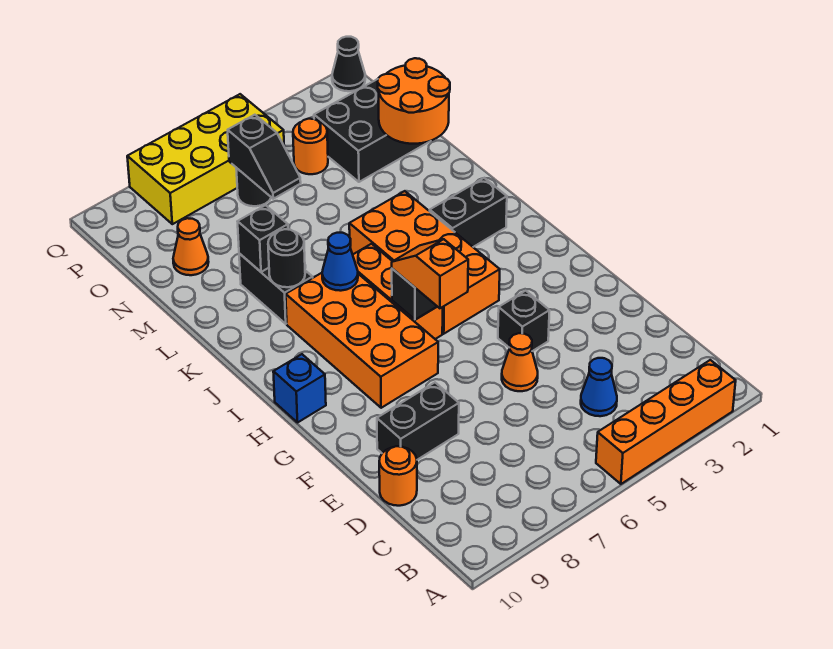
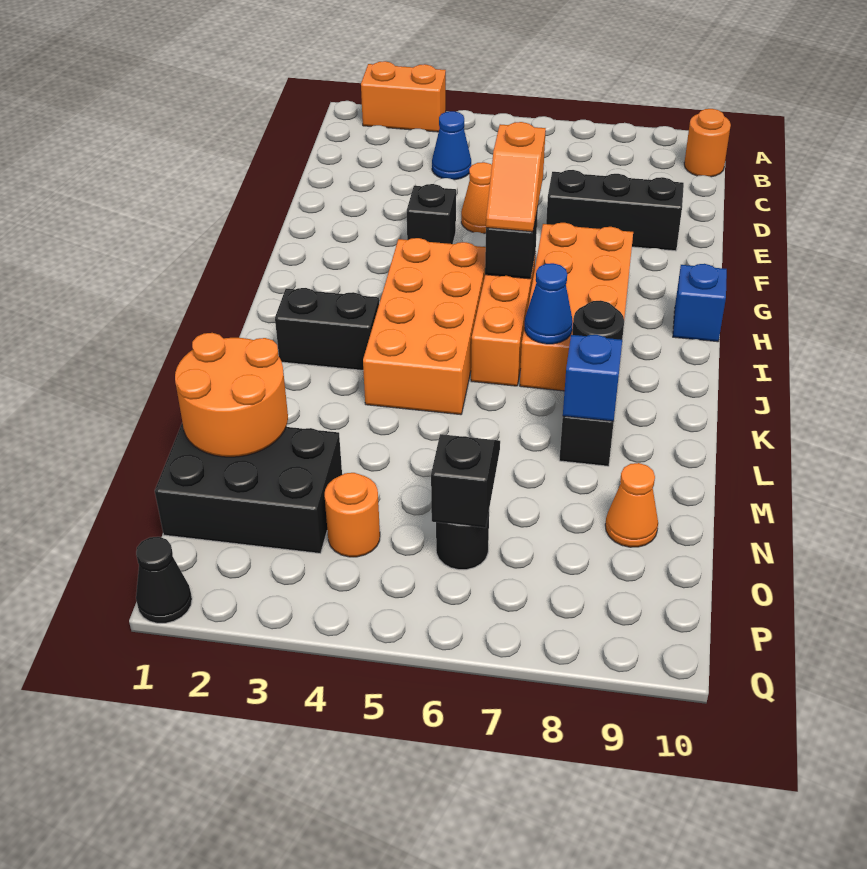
orange brick A2:A5 level 1 -> orange brick A2:A3 level 1
orange round brick D10 level 1 -> orange round brick B10 level 1
black brick E8:E9 level 1 -> black brick E7:E9 level 1
black brick L8 level 2 -> blue brick L8 level 2
yellow brick P5:Q8 level 1 -> none

